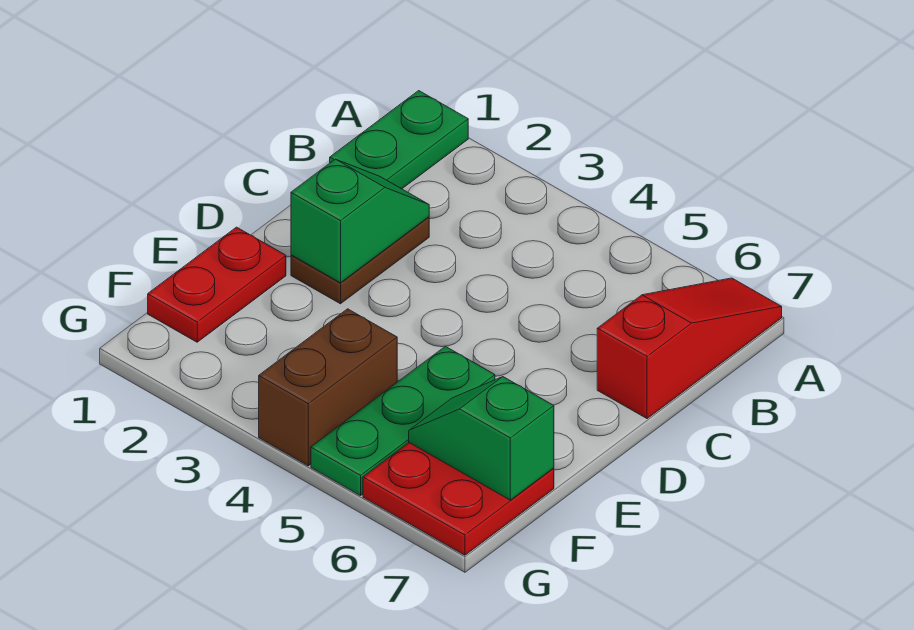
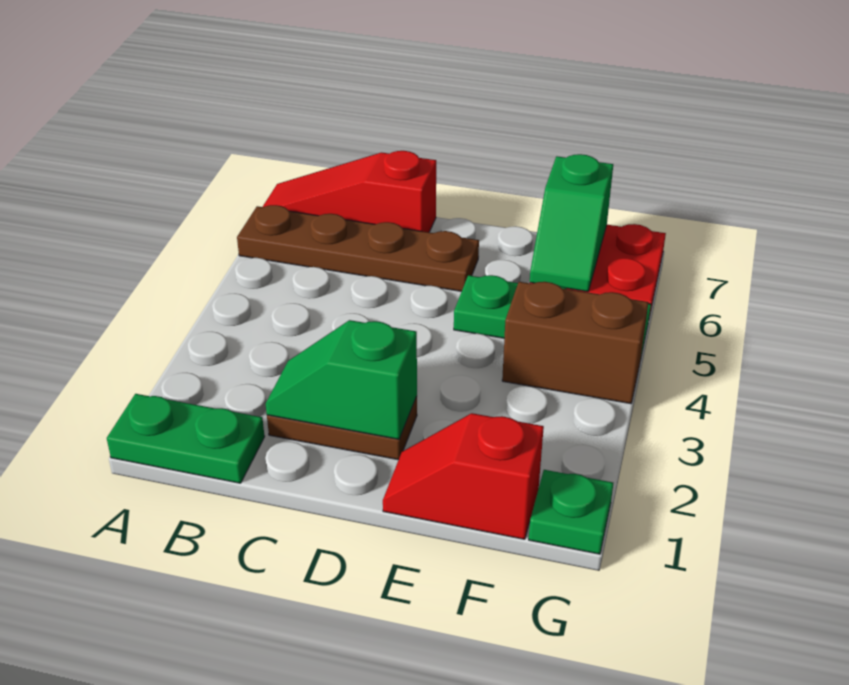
none -> brown plate A6:D6 level 1
red plate E1:F1 level 1 -> red slope E1:F1 level 1 top F
none -> green plate G1 level 1

